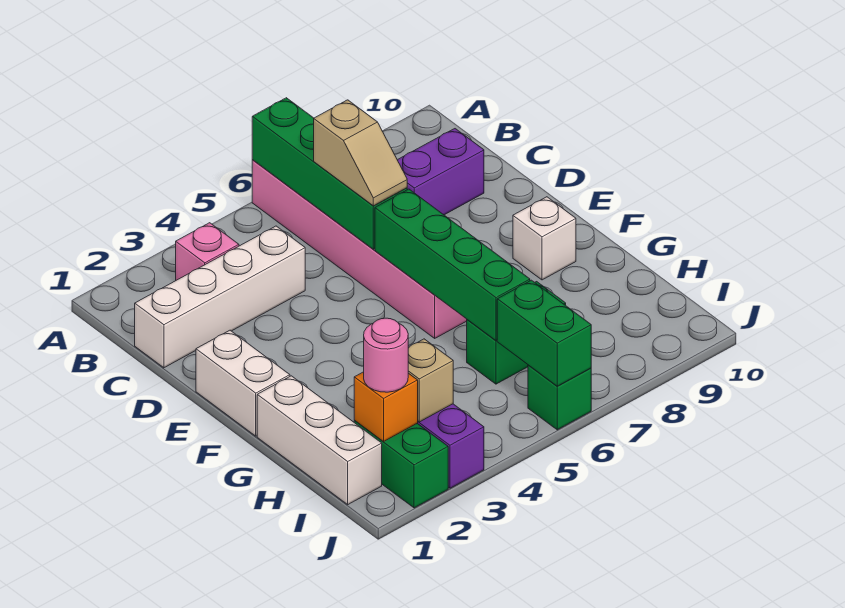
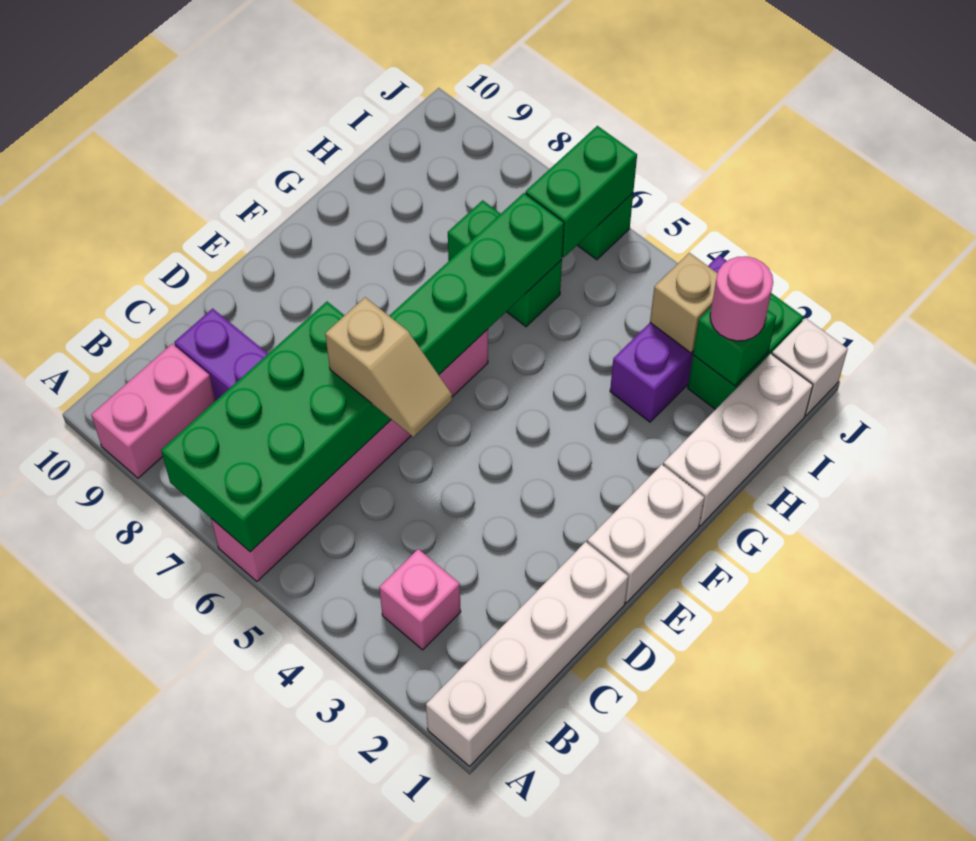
green brick A6:D6 level 2 -> green brick A6:D7 level 2
none -> pink brick A9:B9 level 1
white brick C1:C4 level 1 -> white brick A1:D1 level 1
tan slope C6:D6 level 3 top C -> tan slope D5:D6 level 3 top 6
white brick F9 level 1 -> white brick J1 level 1
orange brick I2 level 2 -> green brick I2 level 2

